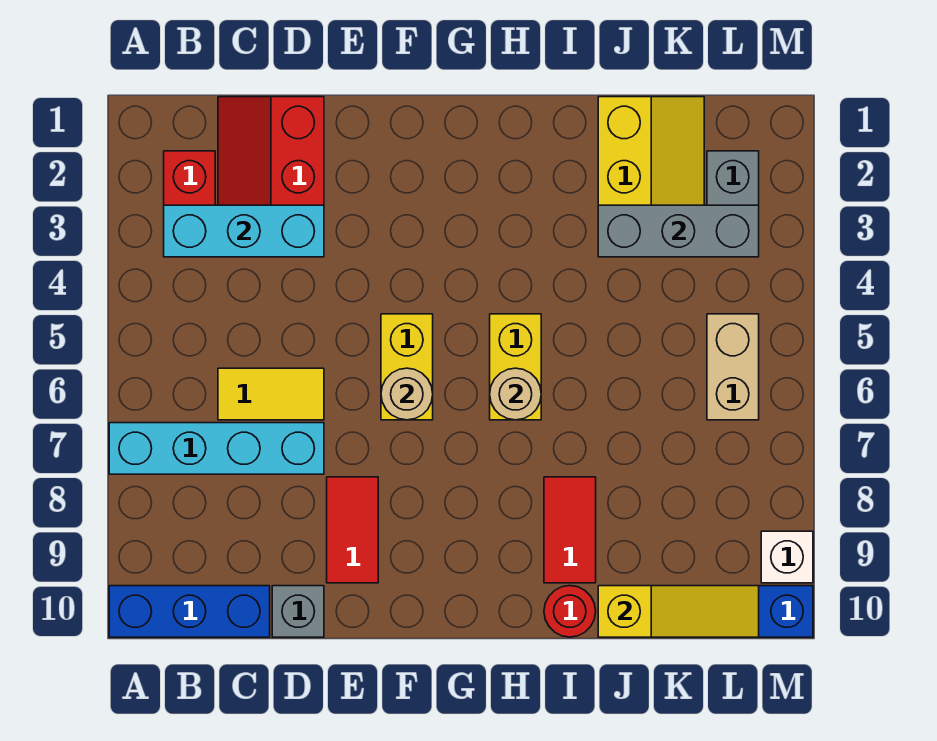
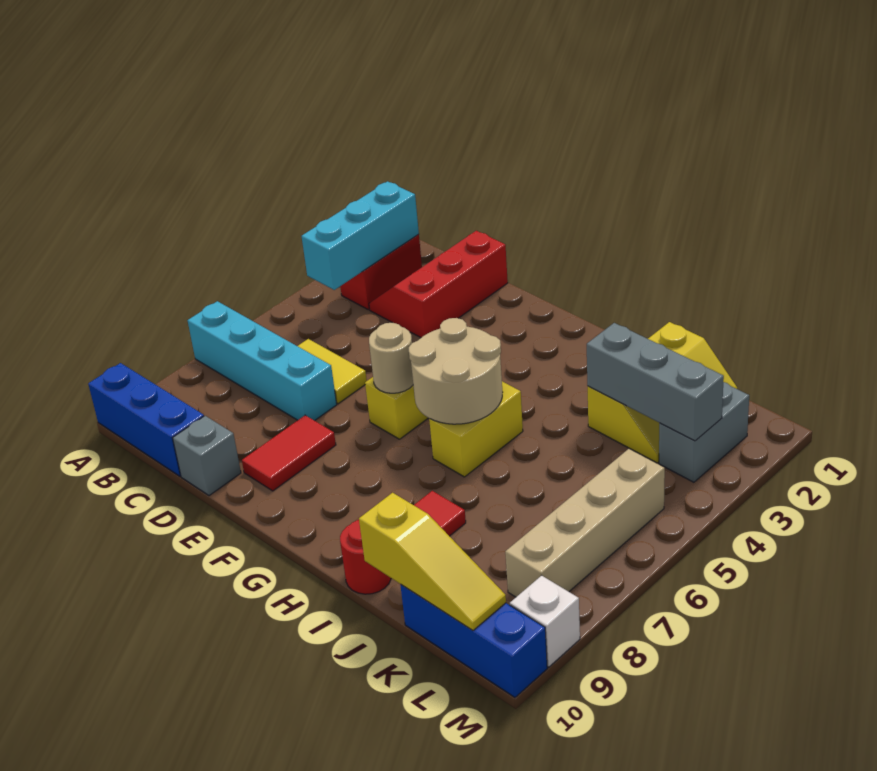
cyan brick B3:D3 level 2 -> cyan brick B2:B4 level 2
tan round brick H6 level 2 -> tan round brick G5:H6 level 2
tan brick L5:L6 level 1 -> tan brick L5:L8 level 1

